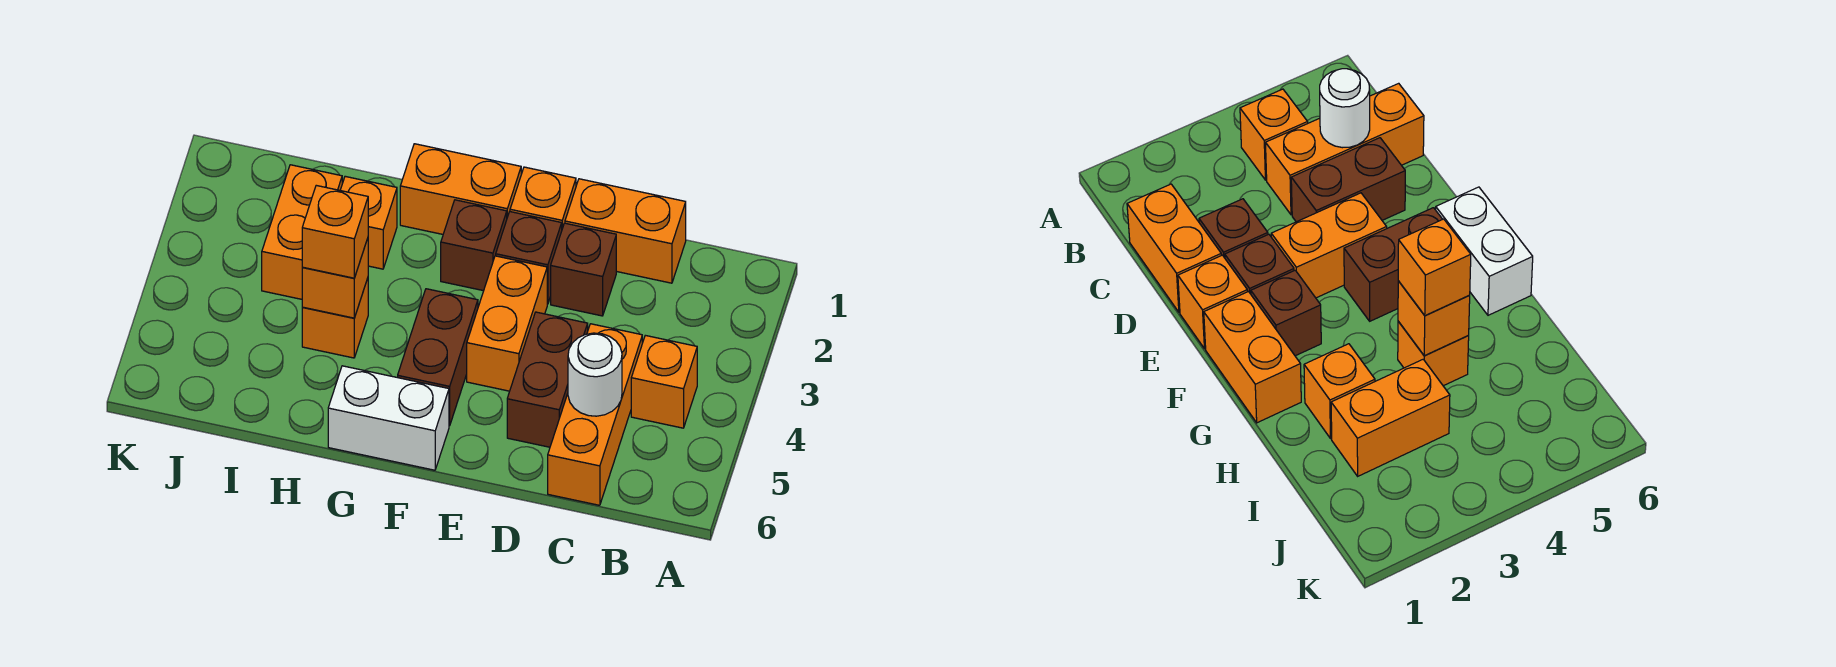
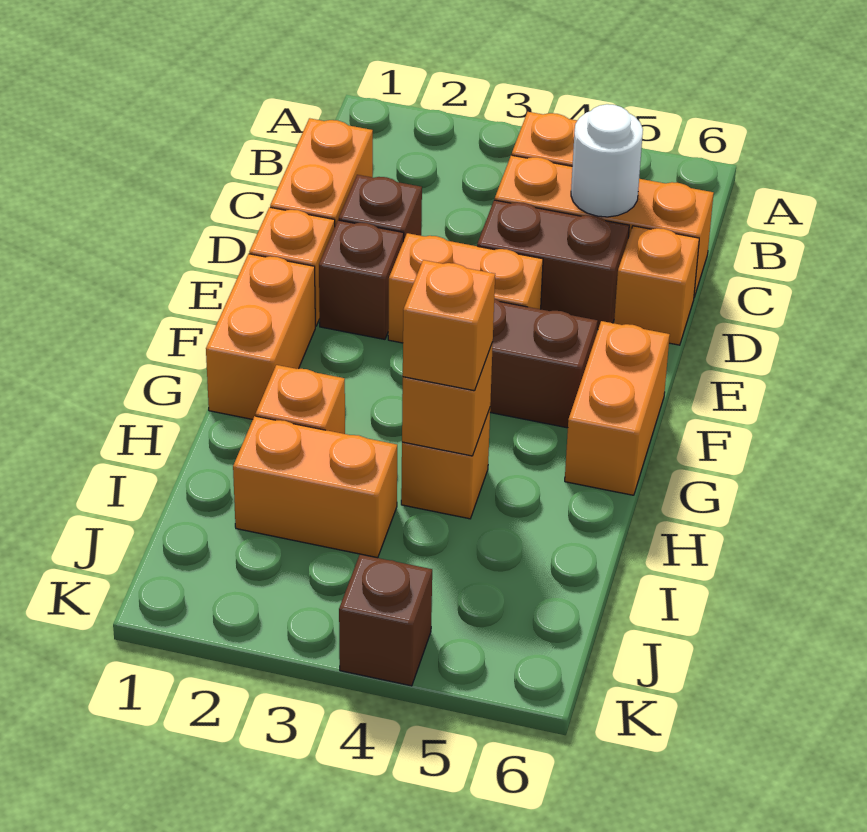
none -> orange brick D6 level 1
brown brick F2 level 1 -> brown brick K4 level 1
white brick F6:G6 level 1 -> orange brick F6:G6 level 1

